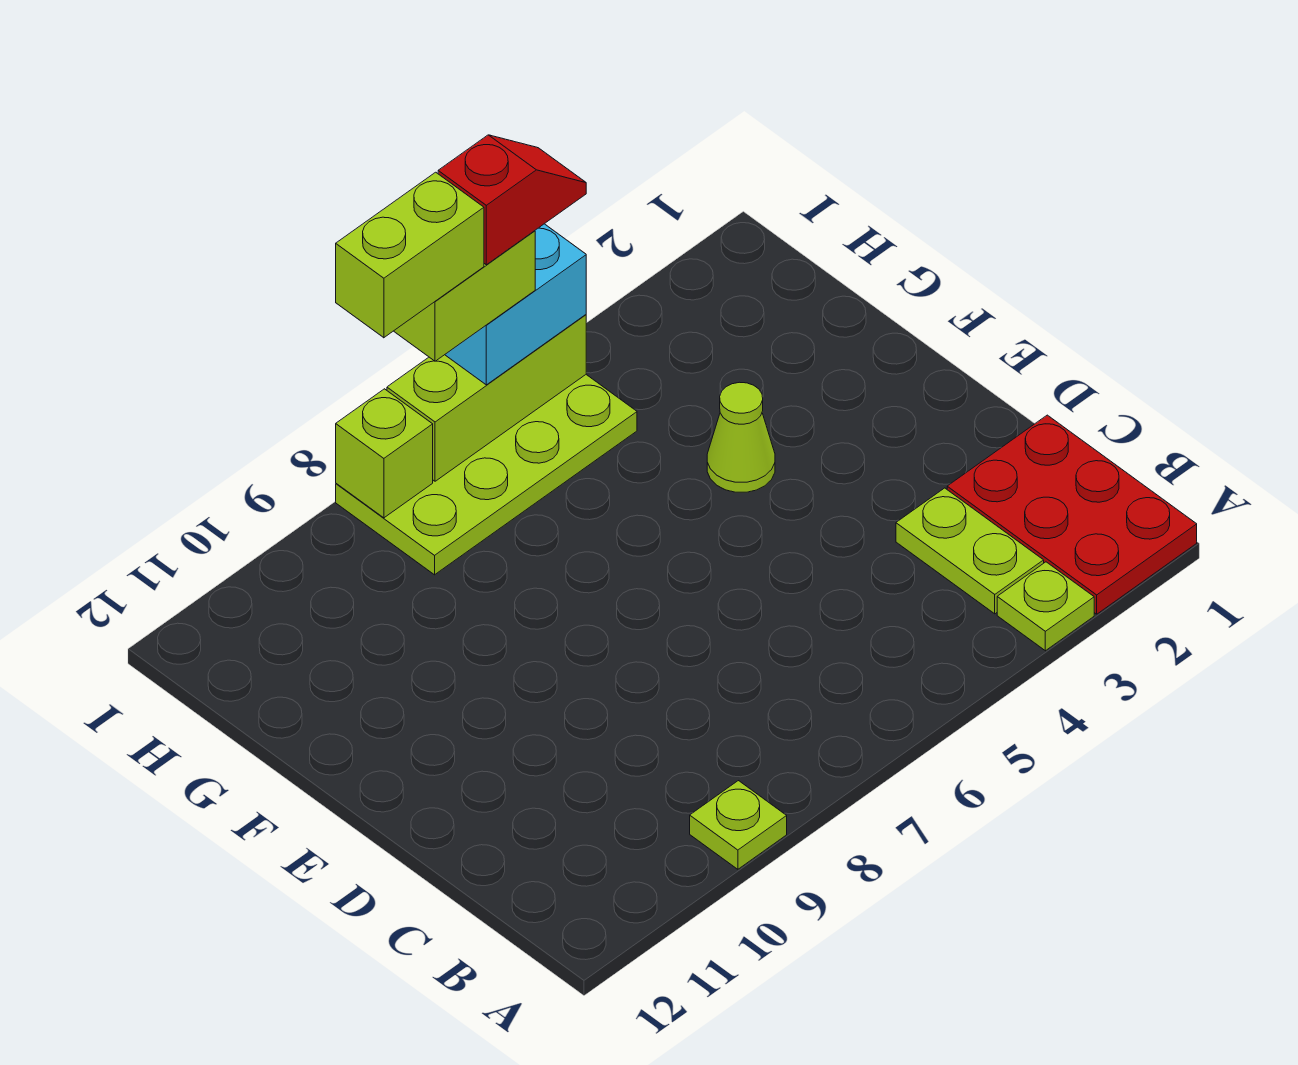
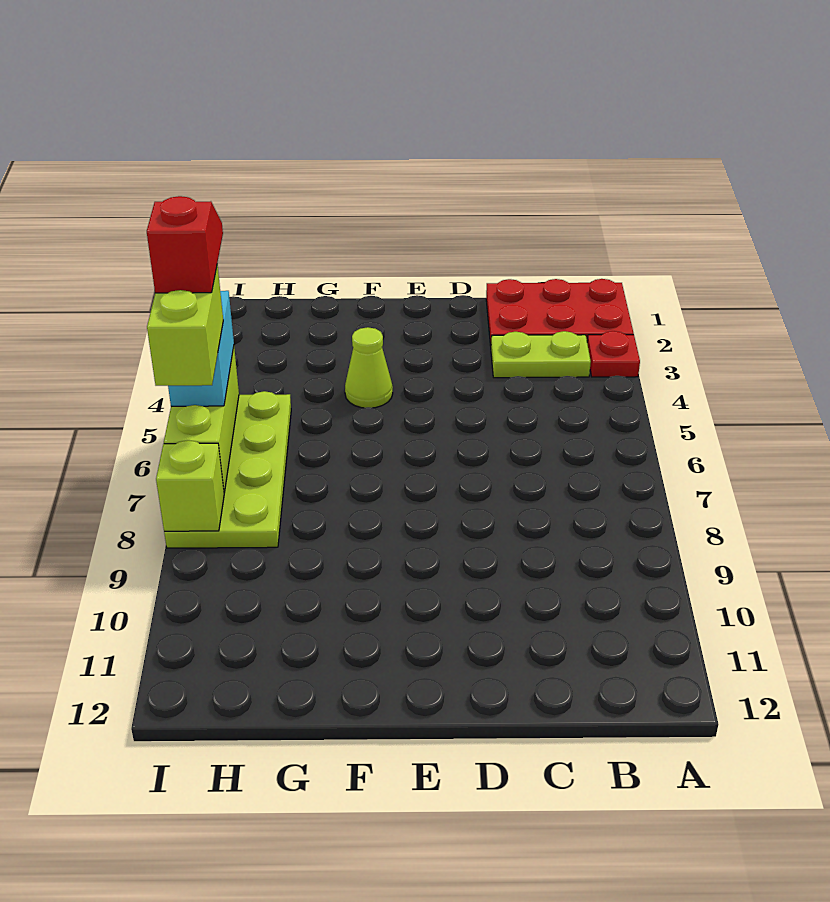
lime plate A3 level 1 -> red plate A3 level 1
lime plate A9 level 1 -> none
lime brick I7:I8 level 5 -> none

